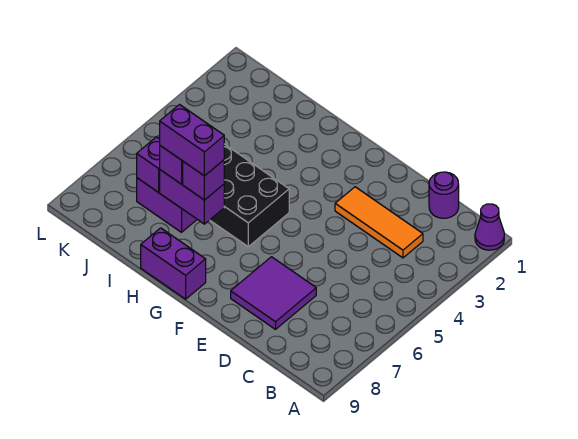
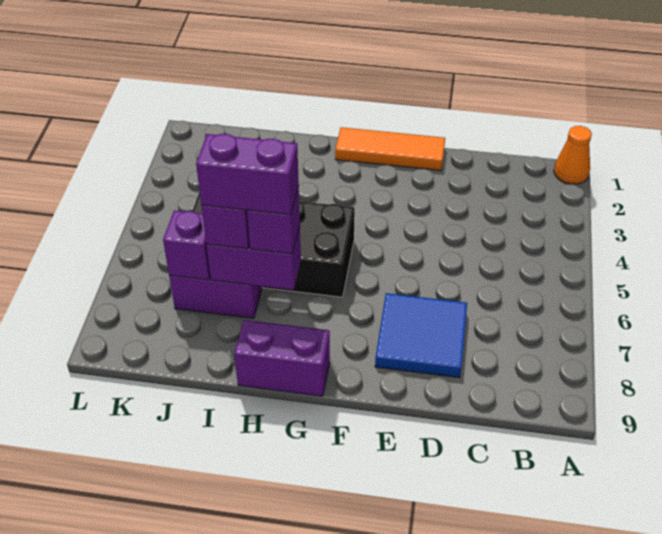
purple cone A1 level 1 -> orange cone A1 level 1
purple round brick C1 level 1 -> none
orange tile C3:E3 level 1 -> orange tile E1:G1 level 1
purple tile D7:E8 level 1 -> blue tile D7:E8 level 1

